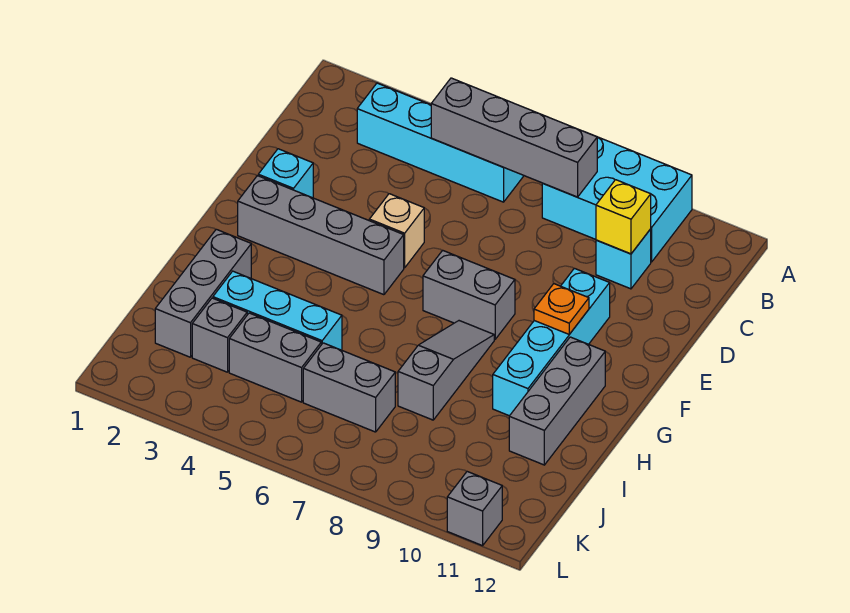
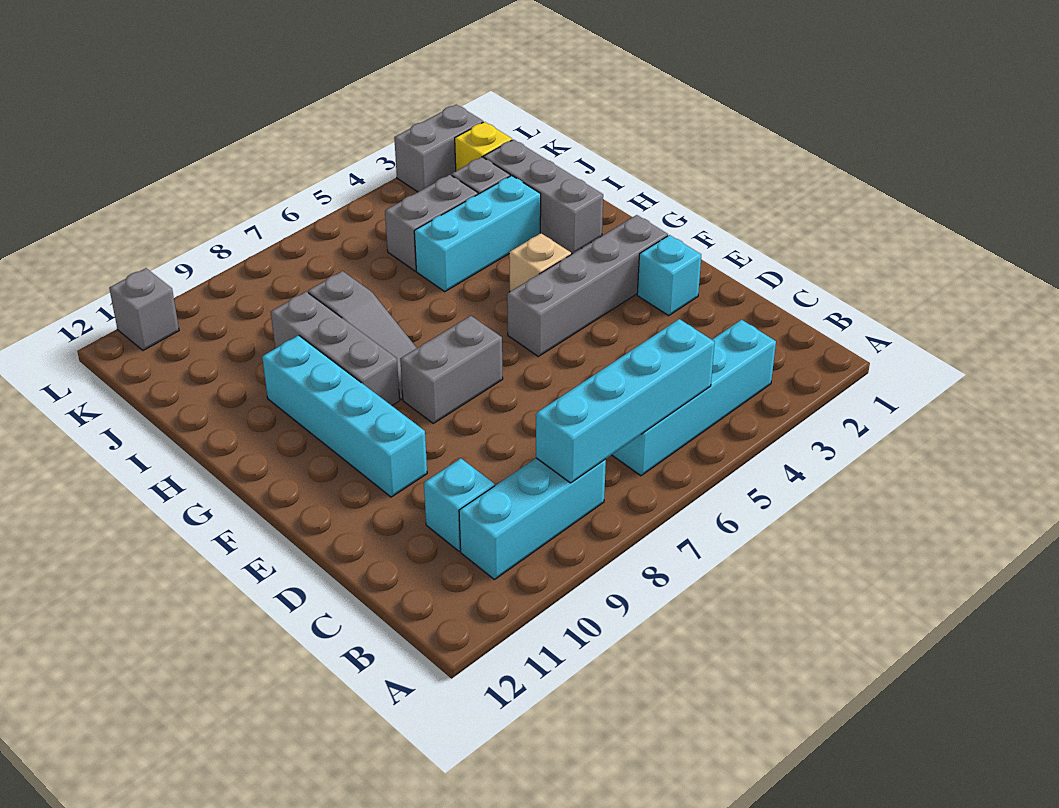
cyan brick A8:B10 level 1 -> cyan brick B8:B10 level 1
grey brick B5:B8 level 2 -> cyan brick B5:B8 level 2
yellow brick C10 level 2 -> yellow brick K2 level 1
tan brick E5 level 1 -> tan brick G4 level 1
orange plate F10 level 2 -> none
grey brick G11:I11 level 1 -> grey brick G9:I9 level 1
grey brick J6:J7 level 1 -> grey brick L2:L3 level 1

